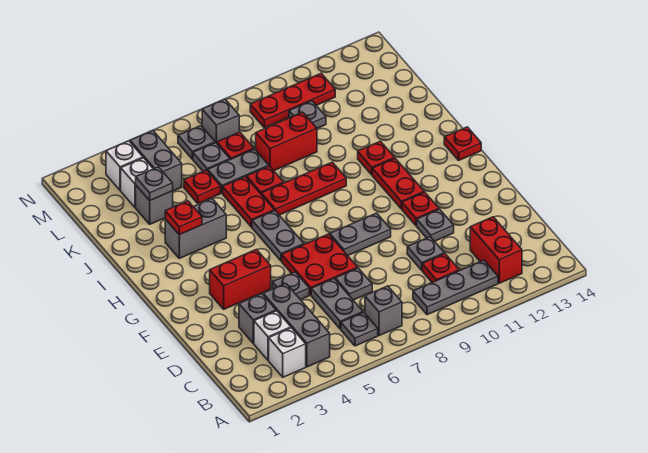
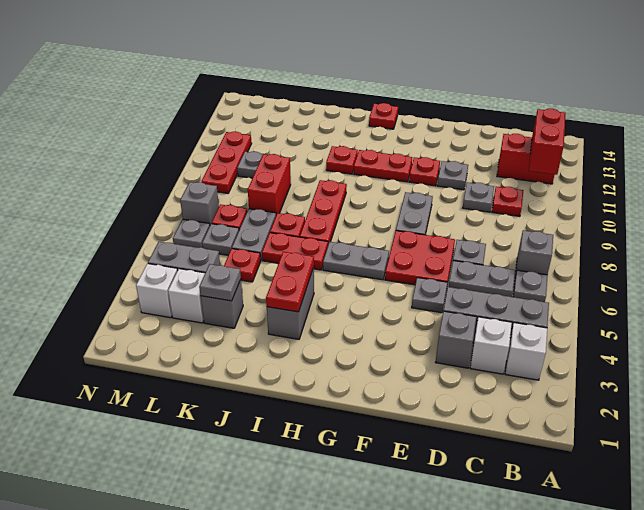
grey plate B9:B11 level 1 -> none
red brick F3:F4 level 1 -> red brick B11:B12 level 2
red plate I3 level 2 -> red plate I3:I4 level 2

